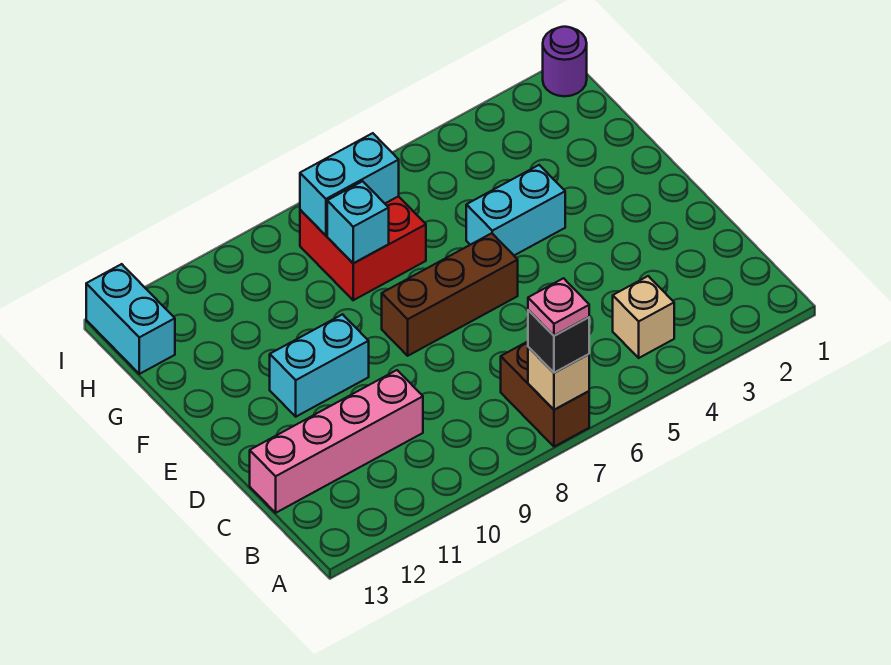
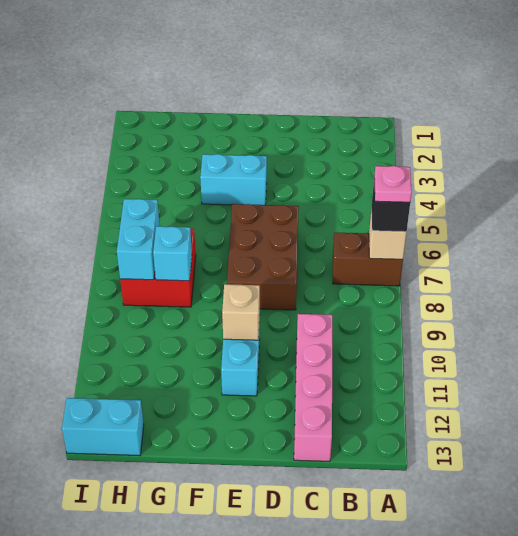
tan brick B4 level 1 -> tan brick E10 level 2
brown brick E6:E8 level 1 -> brown brick D6:E8 level 1
cyan brick F4:F5 level 1 -> cyan brick E4:F4 level 1
purple round brick I1 level 1 -> none

